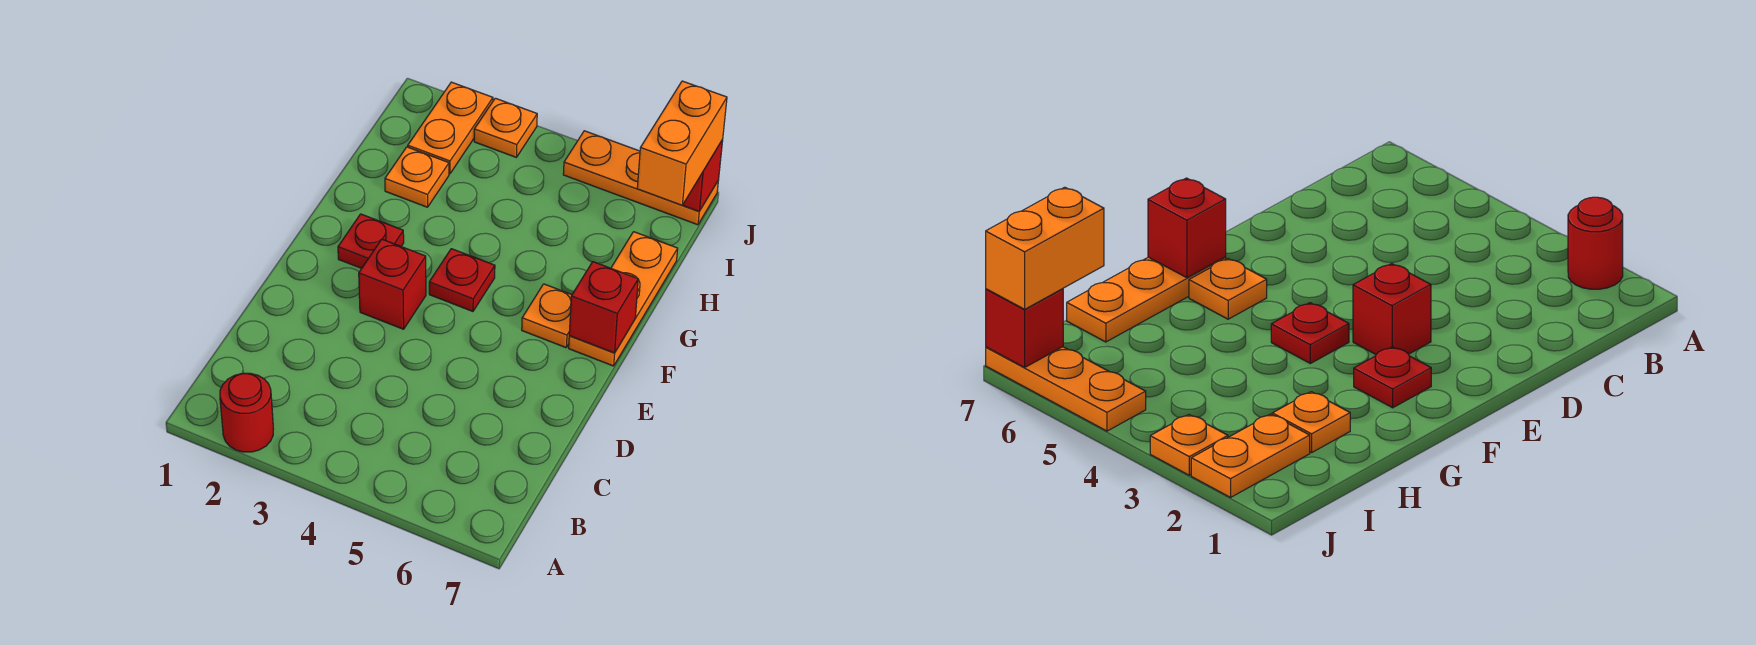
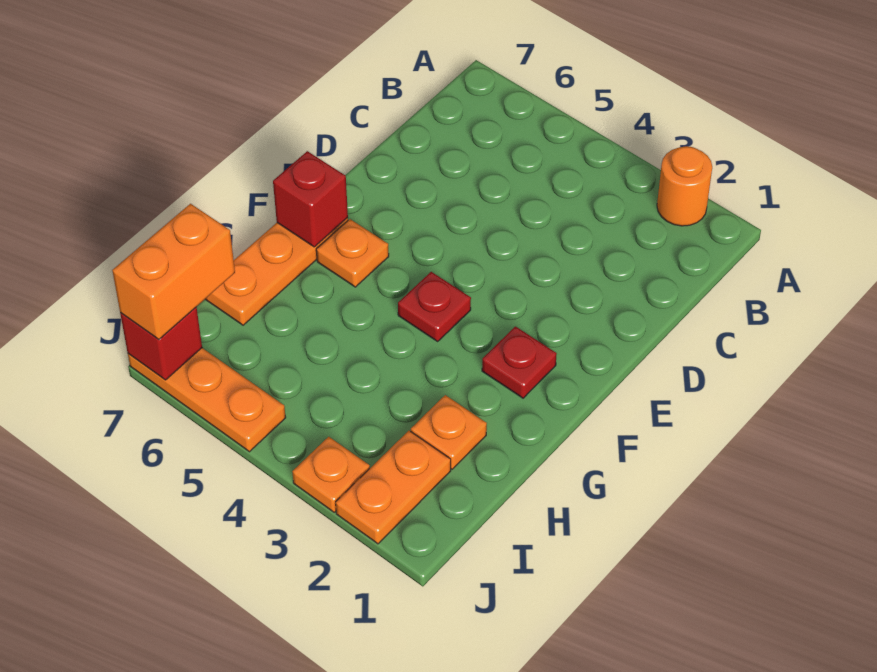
red round brick A2 level 1 -> orange round brick A2 level 1
red brick E3 level 1 -> none

